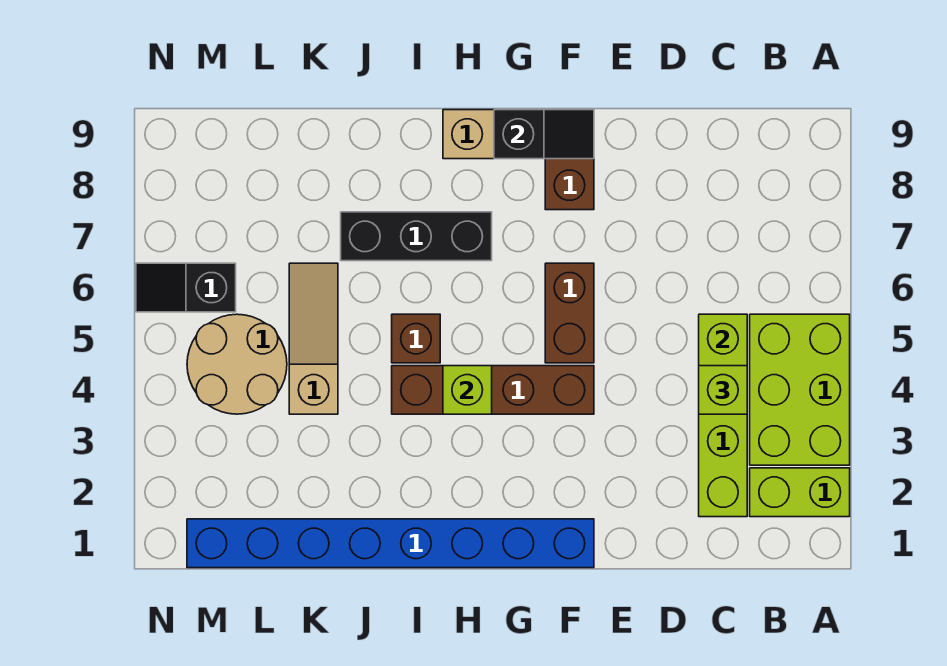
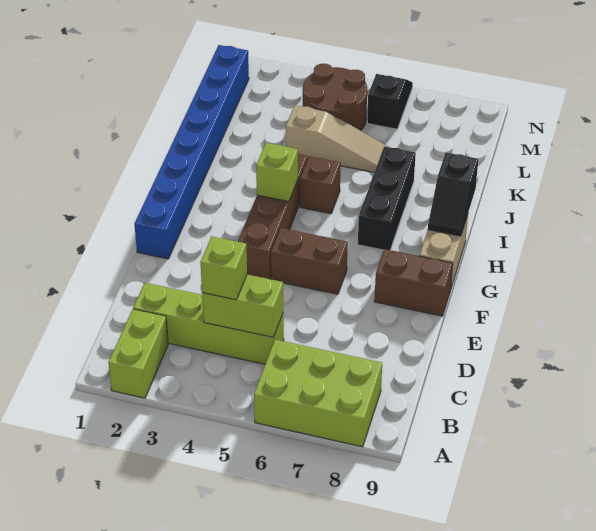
lime brick A3:B5 level 1 -> lime brick A6:B8 level 1
black slope F9:G9 level 2 top G -> black slope H9:I9 level 2 top I
tan round brick L4:M5 level 1 -> brown round brick L4:M5 level 1

